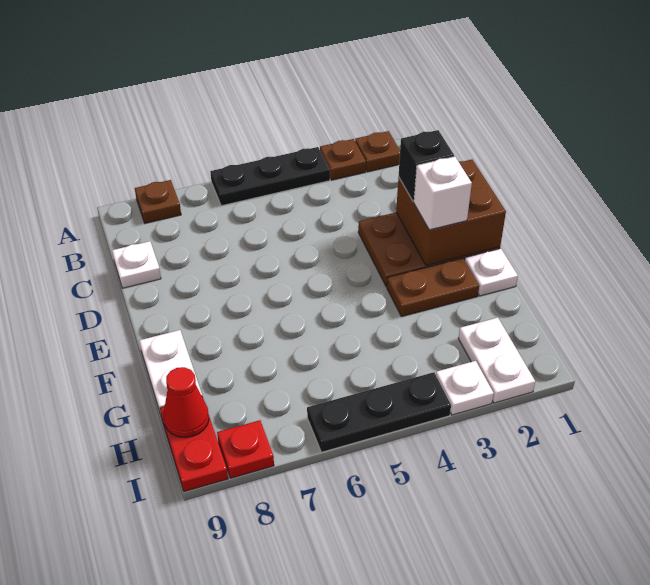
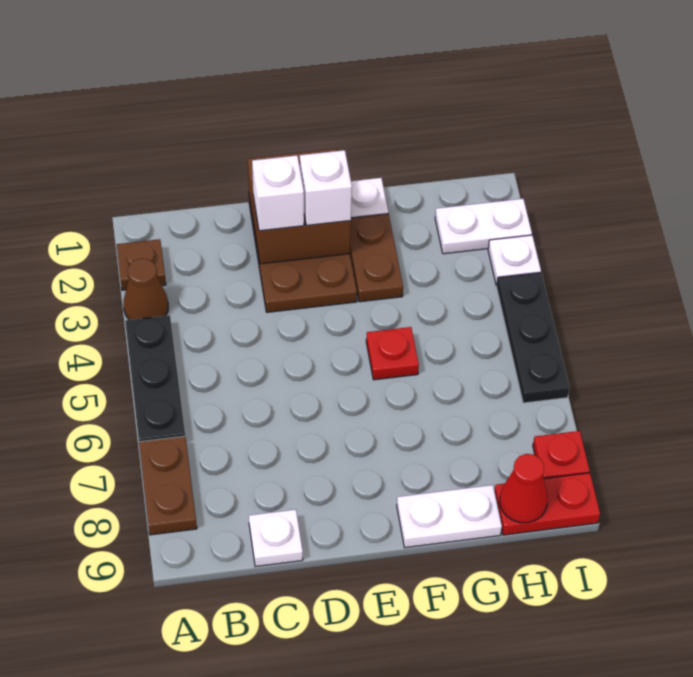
brown plate A3 level 1 -> brown cone A3 level 1
brown plate A8 level 1 -> brown plate A7:A8 level 1
black brick D2 level 3 -> white brick D2 level 3
none -> red plate F5 level 1

